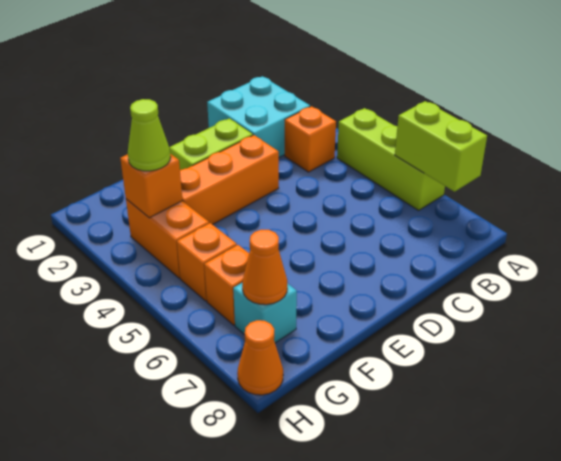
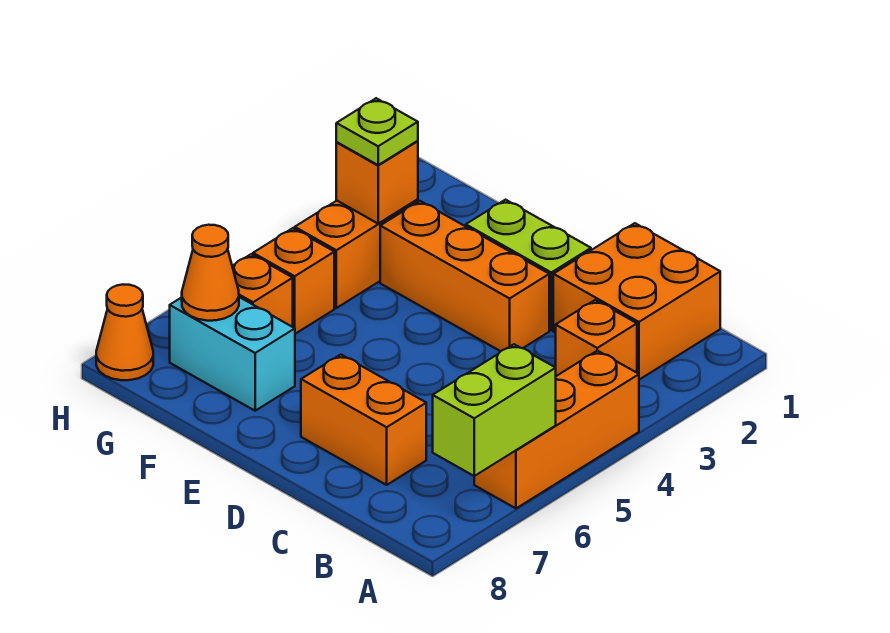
lime brick A4:A6 level 1 -> orange brick A4:A6 level 1
cyan brick B1:C2 level 1 -> orange brick B1:C2 level 1
none -> orange brick C7:D7 level 1
lime cone G3 level 3 -> lime plate G3 level 3
cyan brick G7 level 1 -> cyan brick F7:G7 level 1

